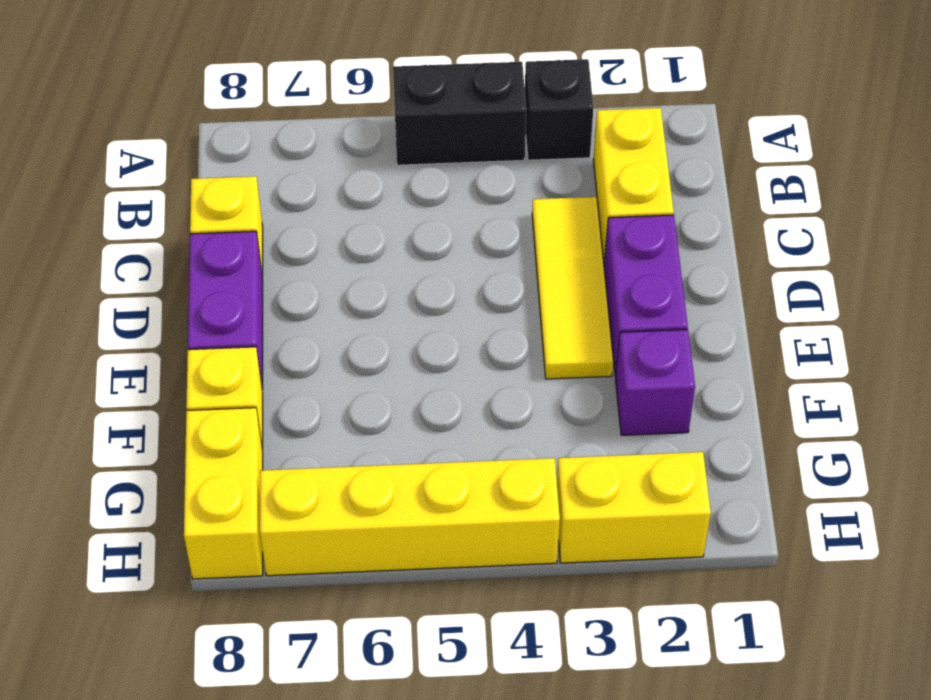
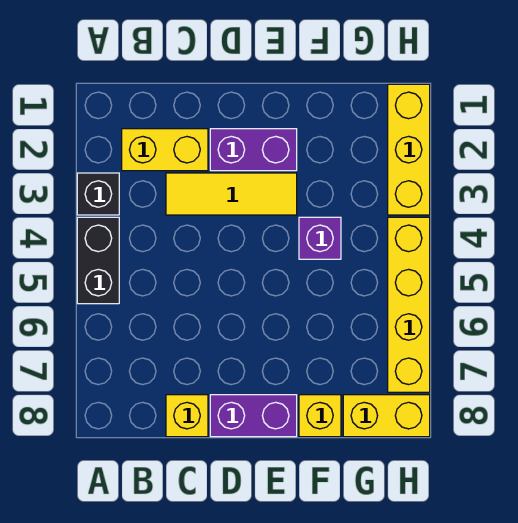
purple brick F2 level 1 -> purple brick F4 level 1
yellow brick H2:H3 level 1 -> yellow brick H1:H3 level 1

